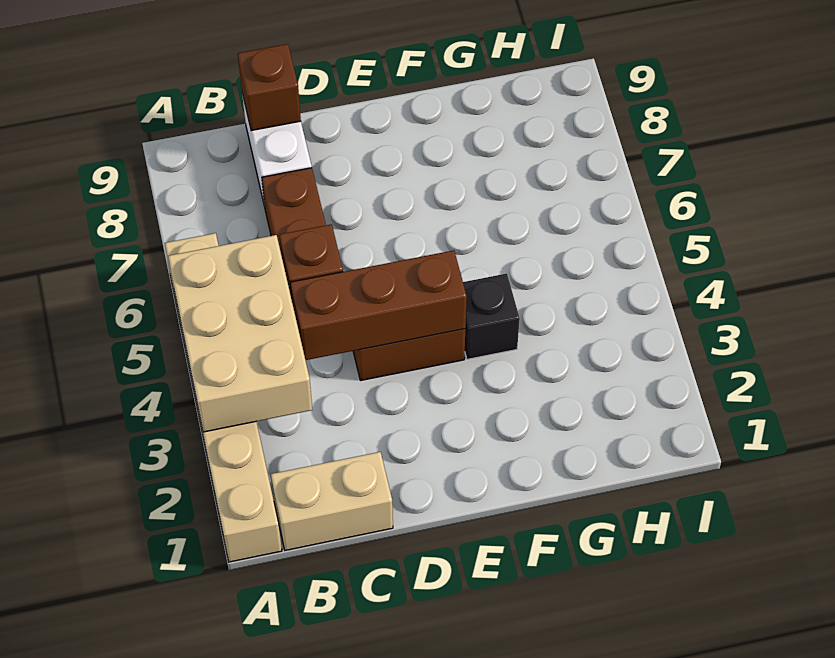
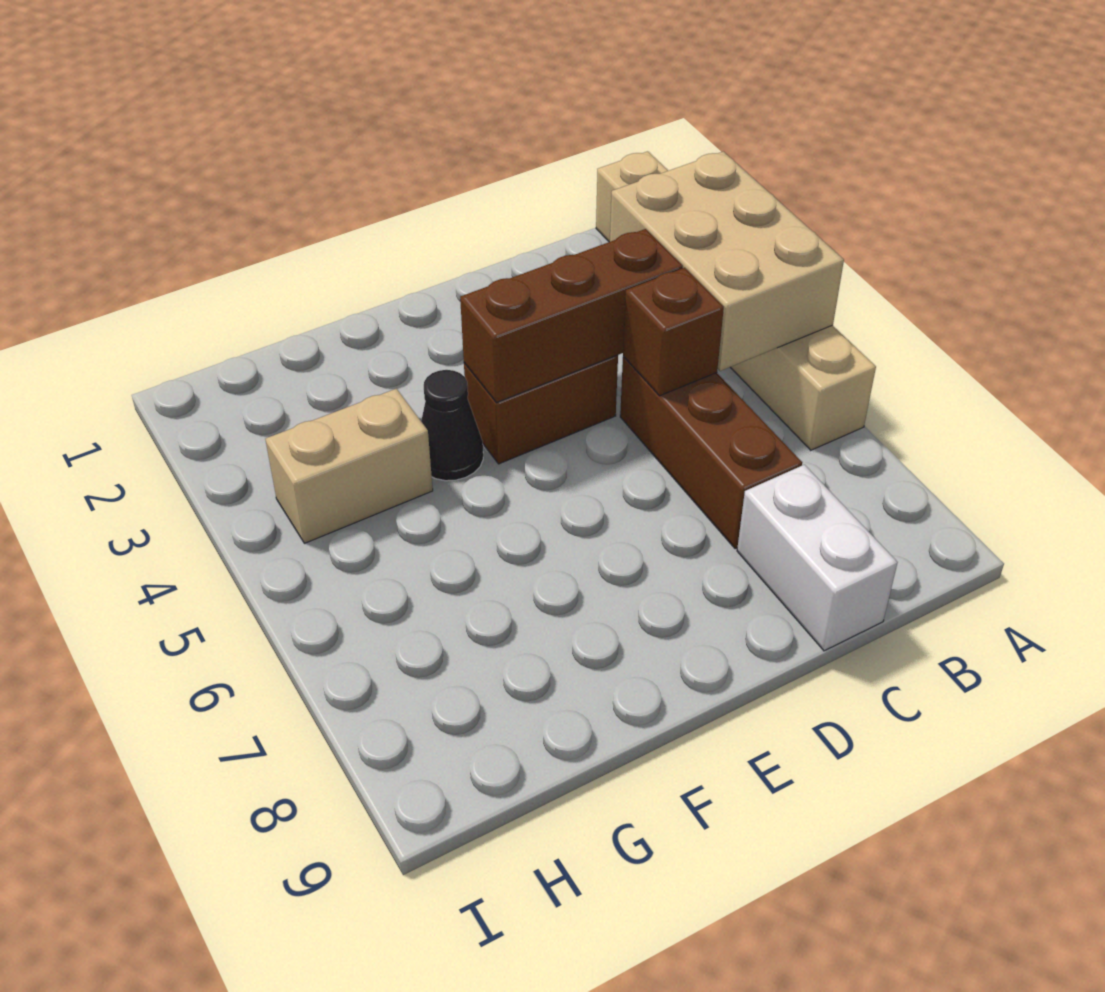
tan brick B1:C1 level 1 -> tan brick G4:H4 level 1
brown brick C9 level 2 -> none
black brick F4 level 1 -> black cone F4 level 1

